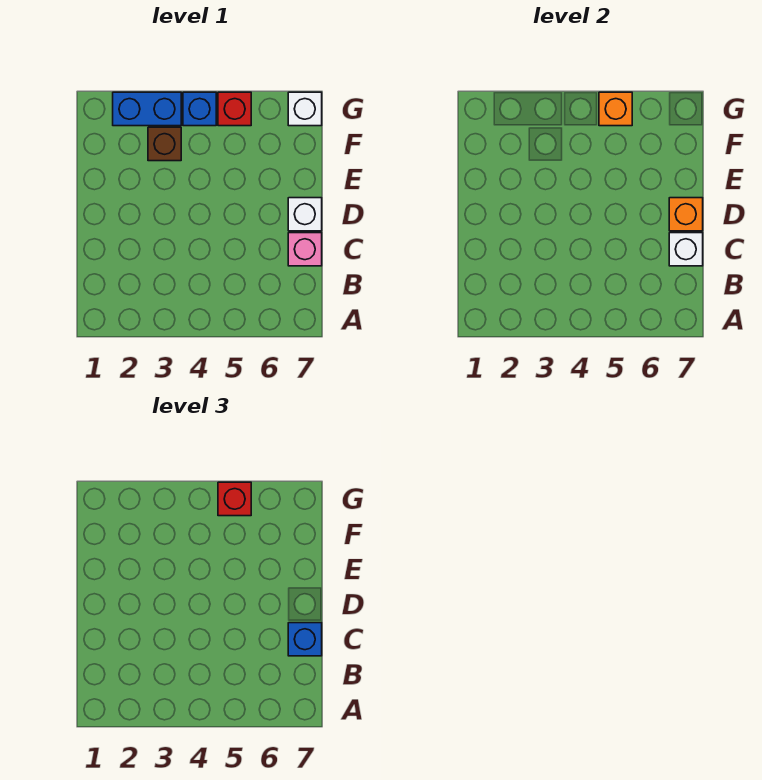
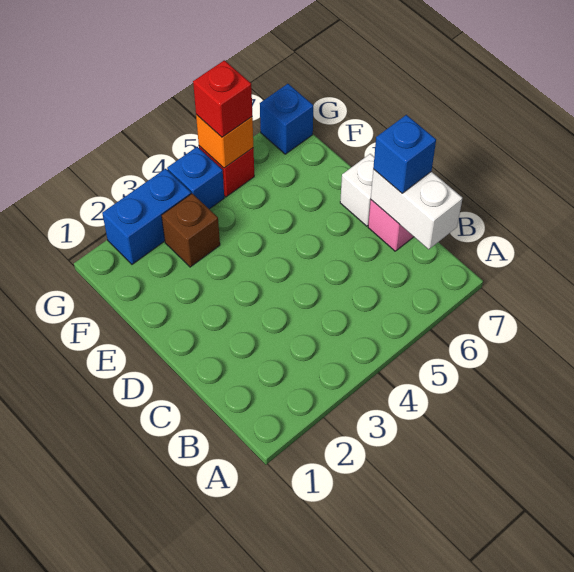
white brick C7 level 2 -> white brick B7:C7 level 2
orange brick D7 level 2 -> none
white brick G7 level 1 -> blue brick G7 level 1

